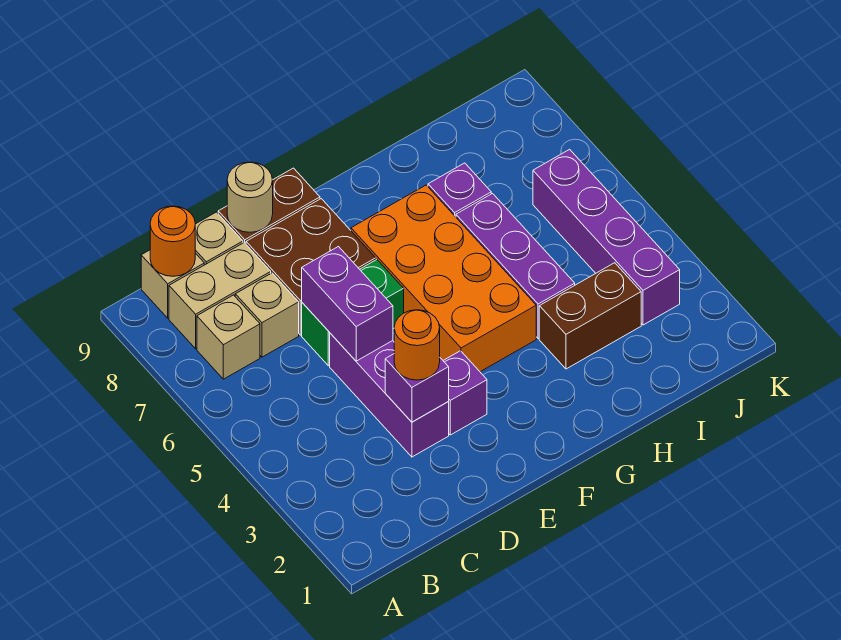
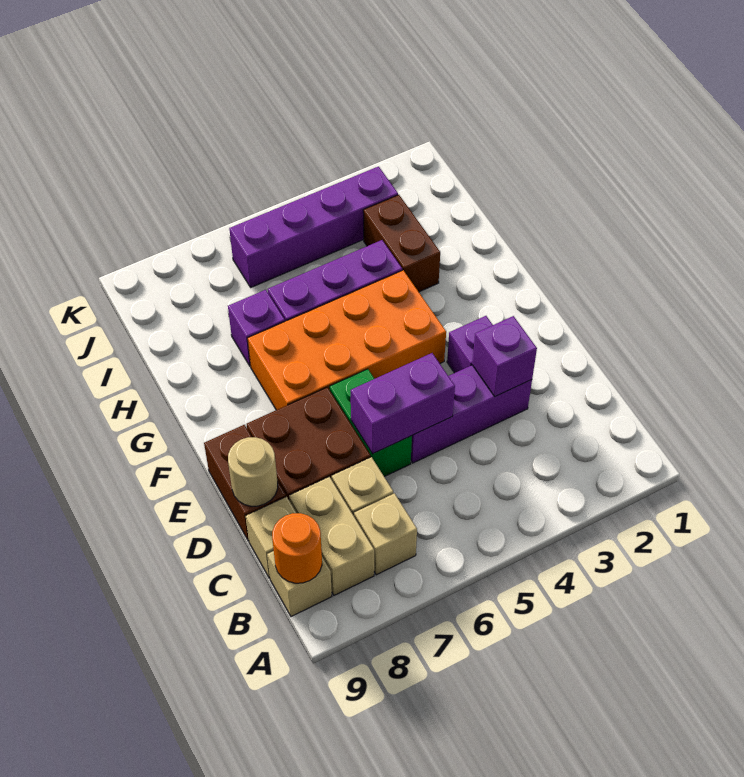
orange round brick D3 level 3 -> none

